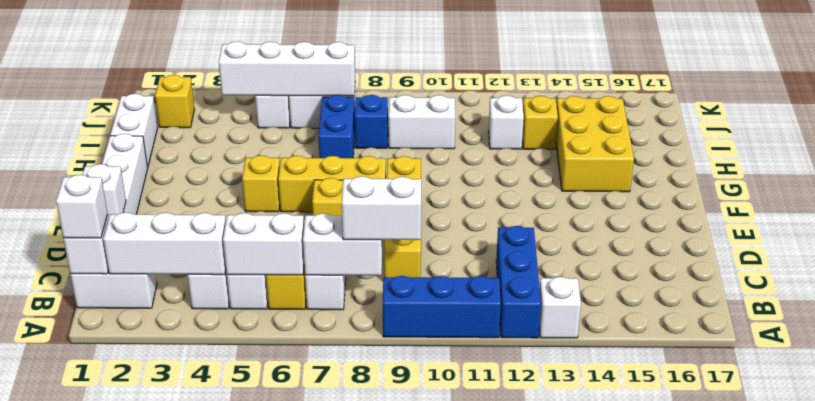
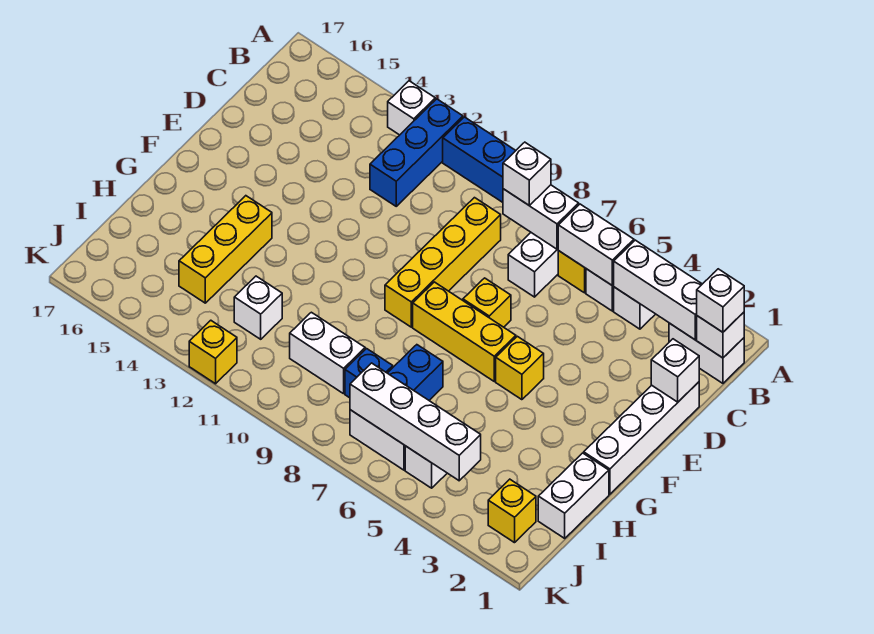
white brick B8:B9 level 3 -> white brick B8 level 3
yellow brick G14:I15 level 1 -> yellow brick G14:I14 level 1
yellow brick I13 level 1 -> yellow brick K12 level 1

